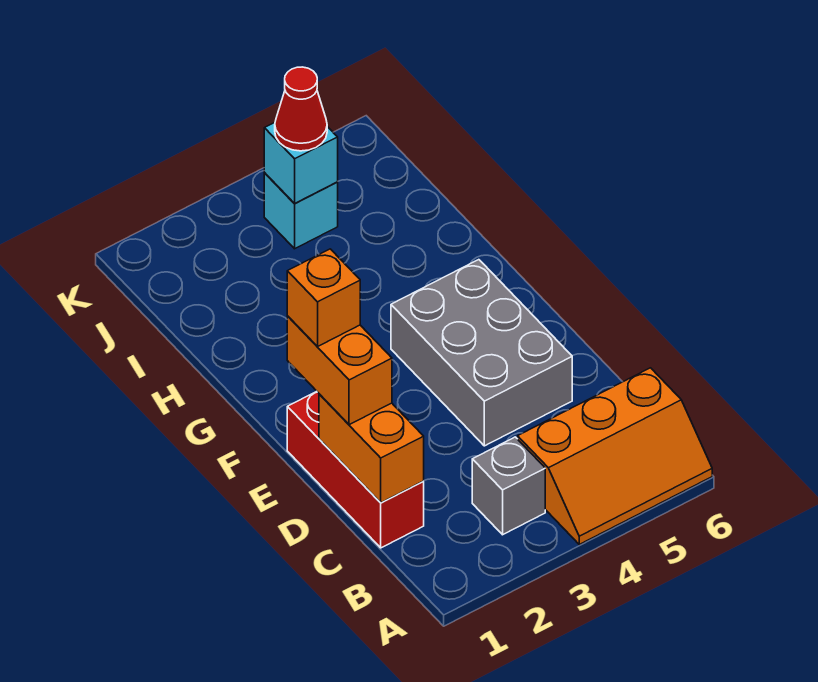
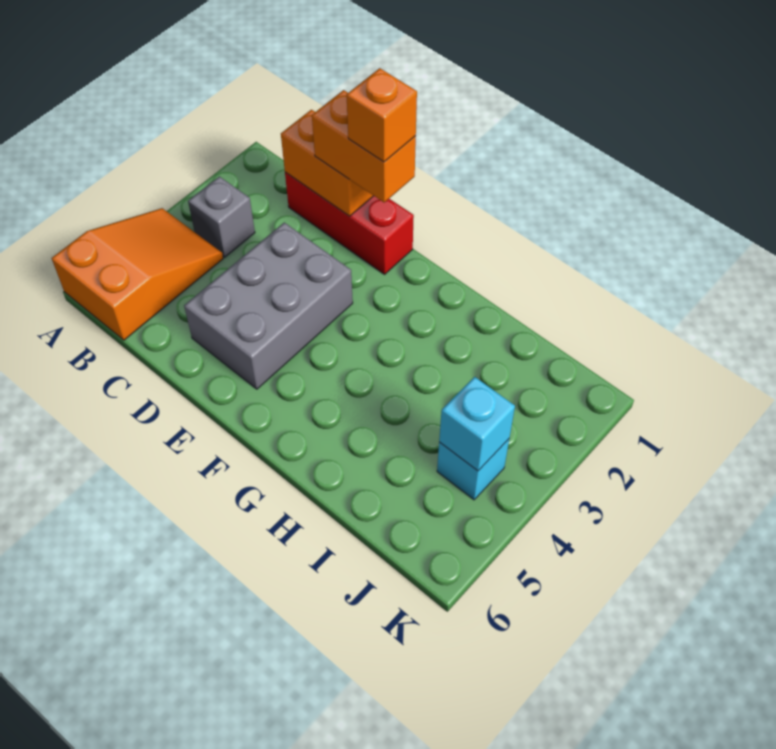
orange slope A4:B6 level 1 top B -> orange slope A4:B6 level 1 top 6
grey brick D4:F5 level 1 -> grey brick D3:E5 level 1
red cone J4 level 3 -> none

